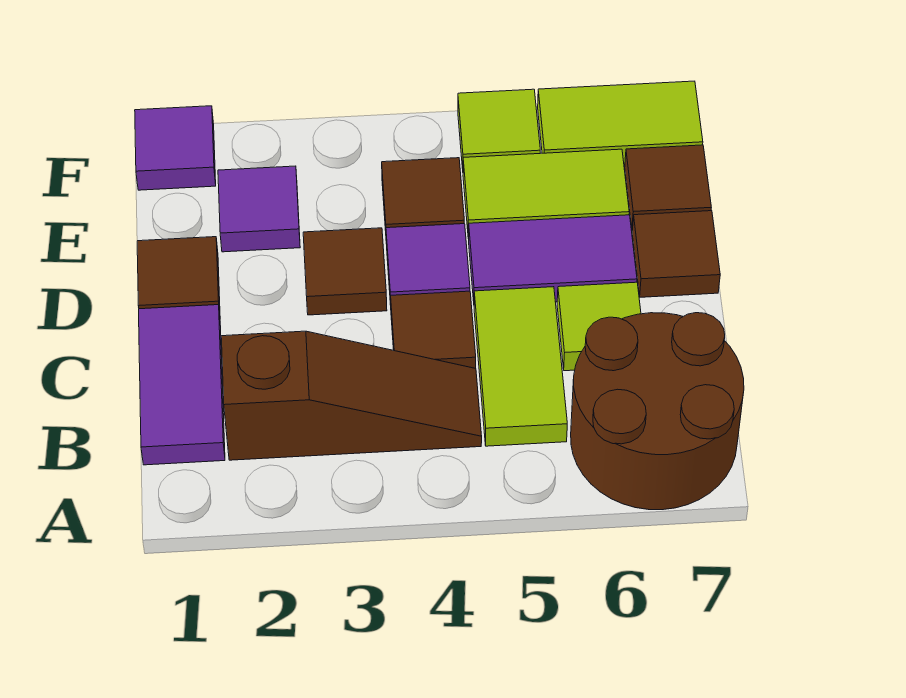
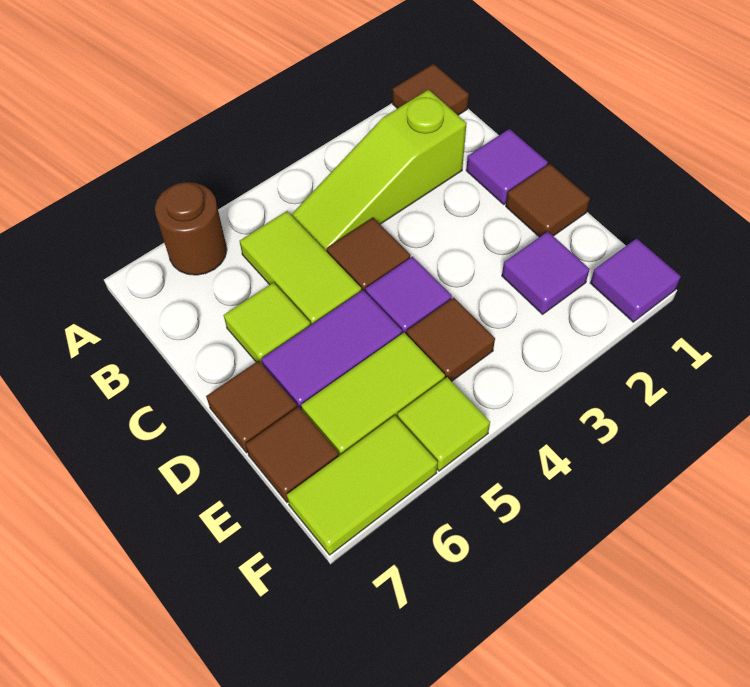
brown round brick A6:B7 level 1 -> brown round brick A6 level 1
purple tile B1:C1 level 1 -> purple tile C1 level 1
brown slope B2:B4 level 1 top 2 -> lime slope B2:B4 level 1 top 2
brown tile D3 level 1 -> brown tile A1 level 1

